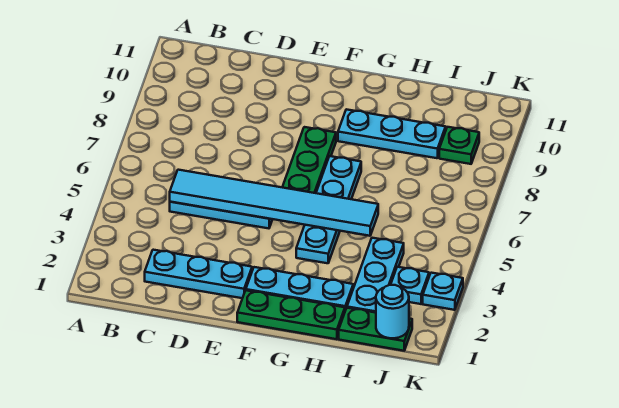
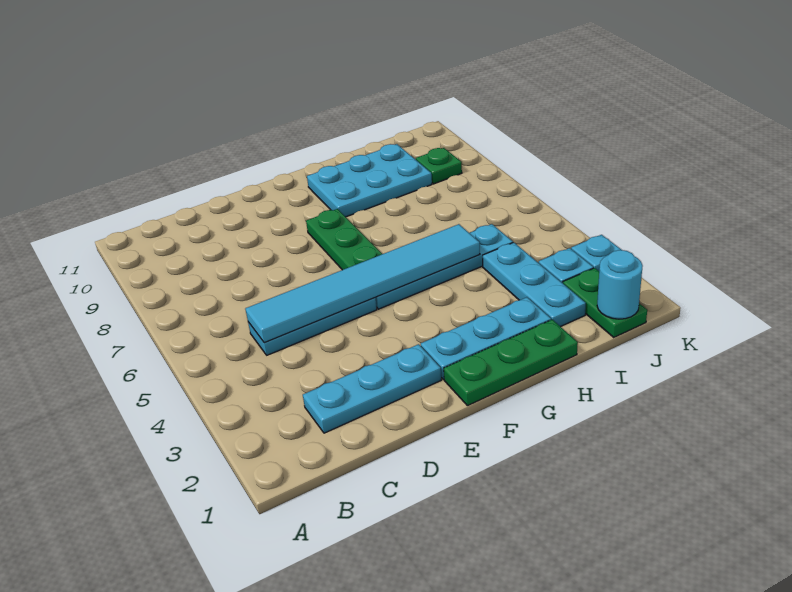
cyan plate G4:G7 level 1 -> cyan plate F5:I5 level 1
cyan plate G9:I9 level 1 -> cyan plate G9:I10 level 1
green plate I1:J1 level 1 -> green plate J1:J2 level 1

